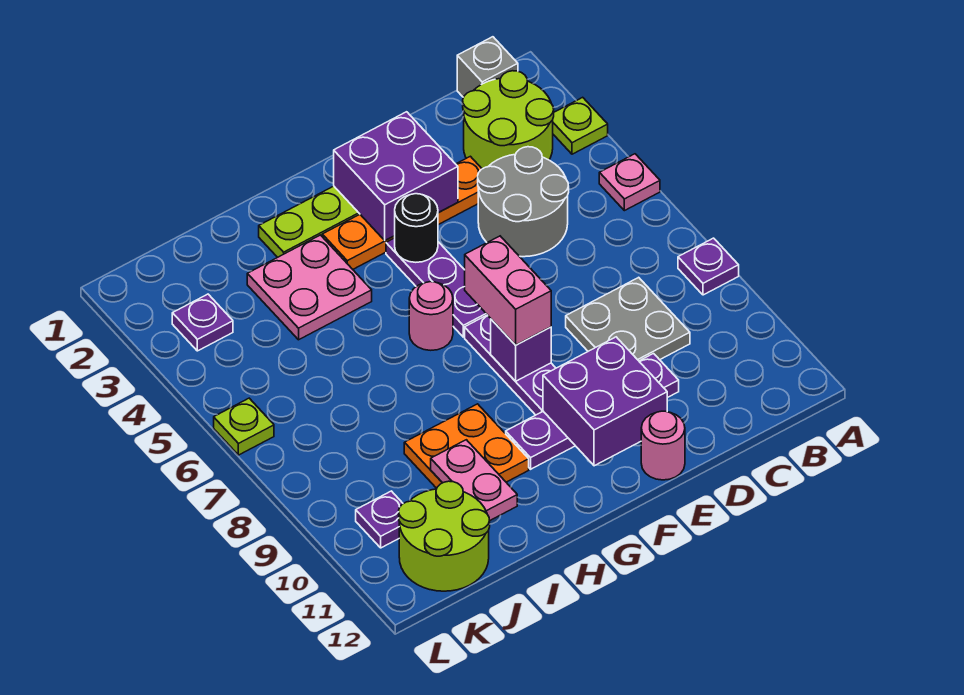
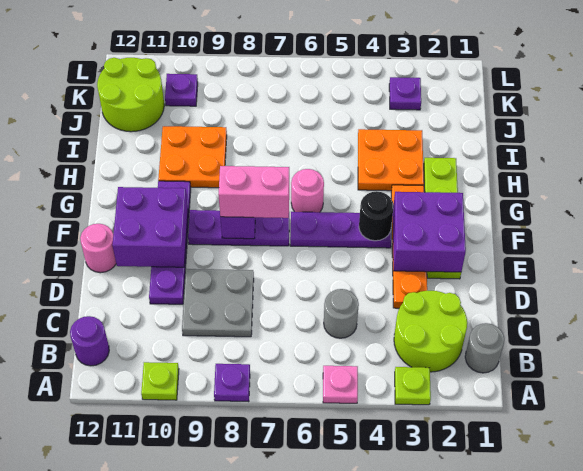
grey brick B1 level 1 -> grey round brick B1 level 1
none -> purple round brick B12 level 1
grey round brick C4:D5 level 1 -> grey round brick C5 level 1
pink plate H3:I4 level 1 -> orange plate H3:I4 level 1
pink plate I10:I11 level 2 -> none
lime plate L6 level 1 -> lime plate A10 level 1

